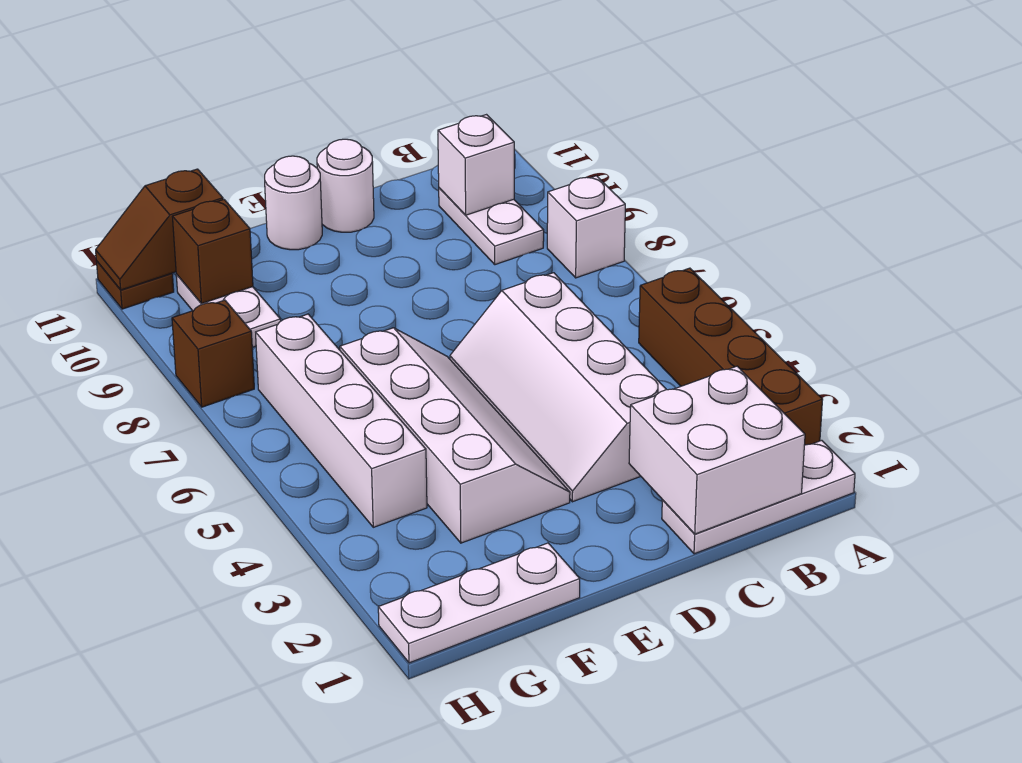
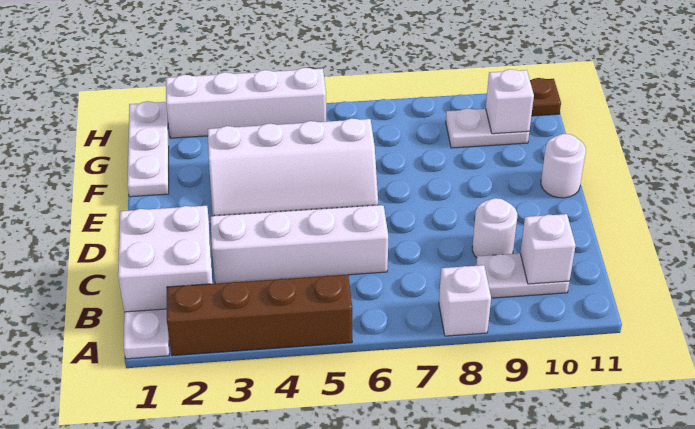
white round brick D11 level 1 -> white round brick C9 level 1
white brick G4:G7 level 1 -> white brick H2:H5 level 1
brown brick G10 level 2 -> white brick G10 level 2
brown slope G11:H11 level 2 top G -> none
brown brick H8 level 1 -> none

